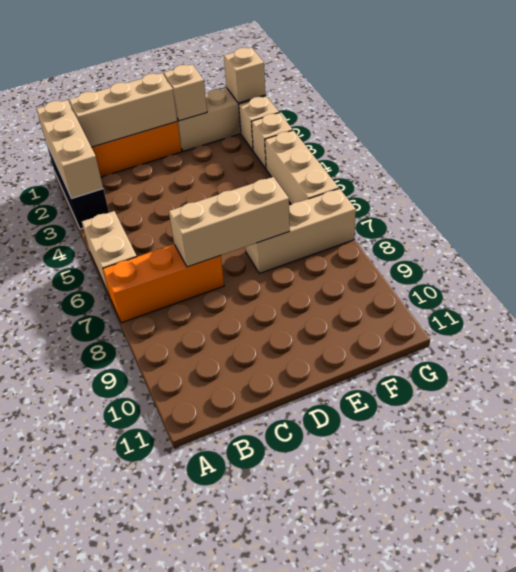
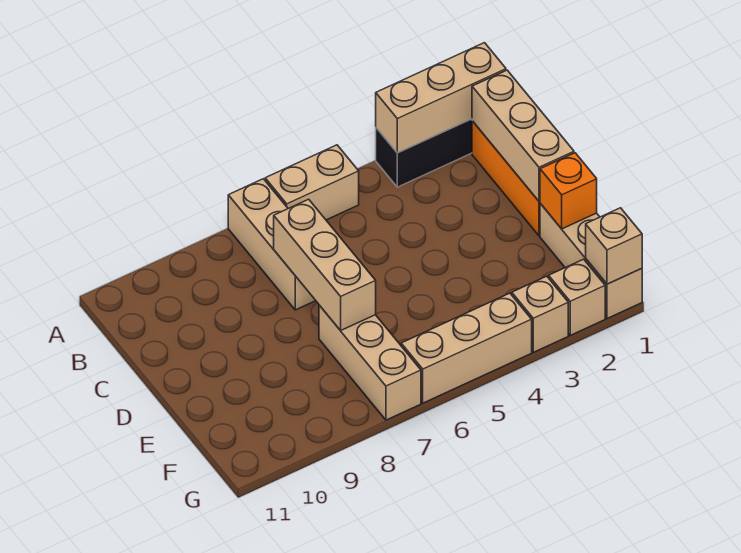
orange brick A7:C7 level 1 -> tan brick A7:C7 level 1
tan brick E1 level 2 -> orange brick E1 level 2

